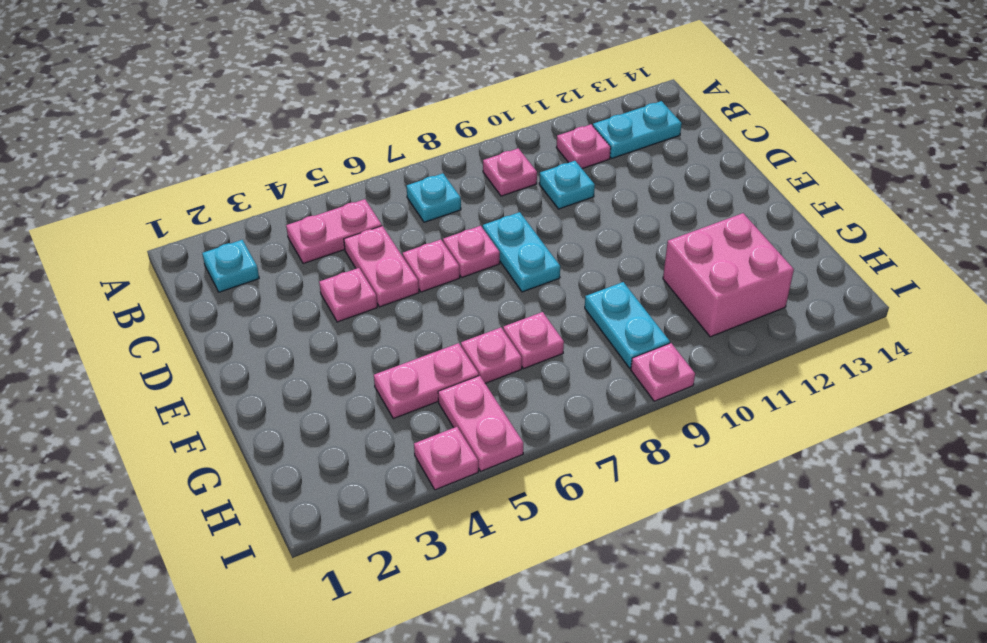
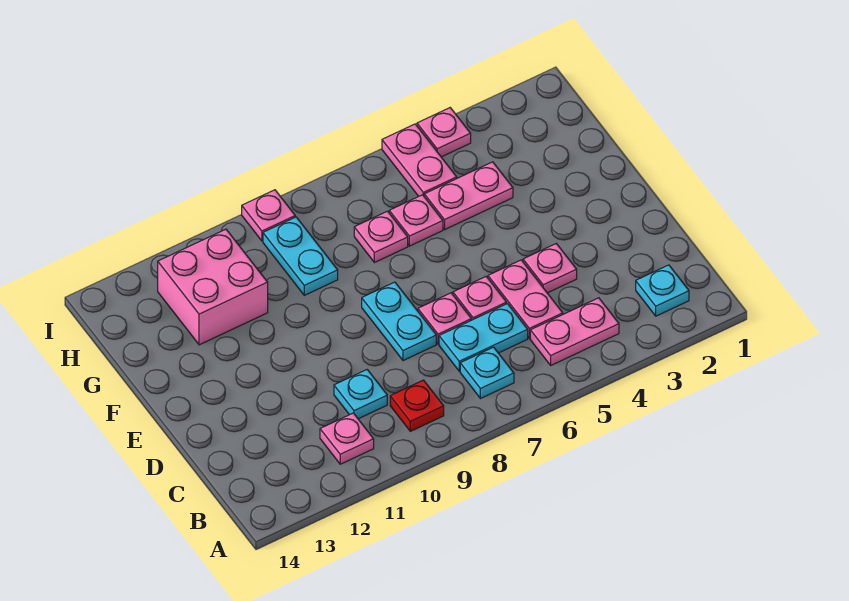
pink plate B9 level 1 -> red plate B9 level 1
cyan plate B12:B13 level 1 -> cyan plate C6:C7 level 1

